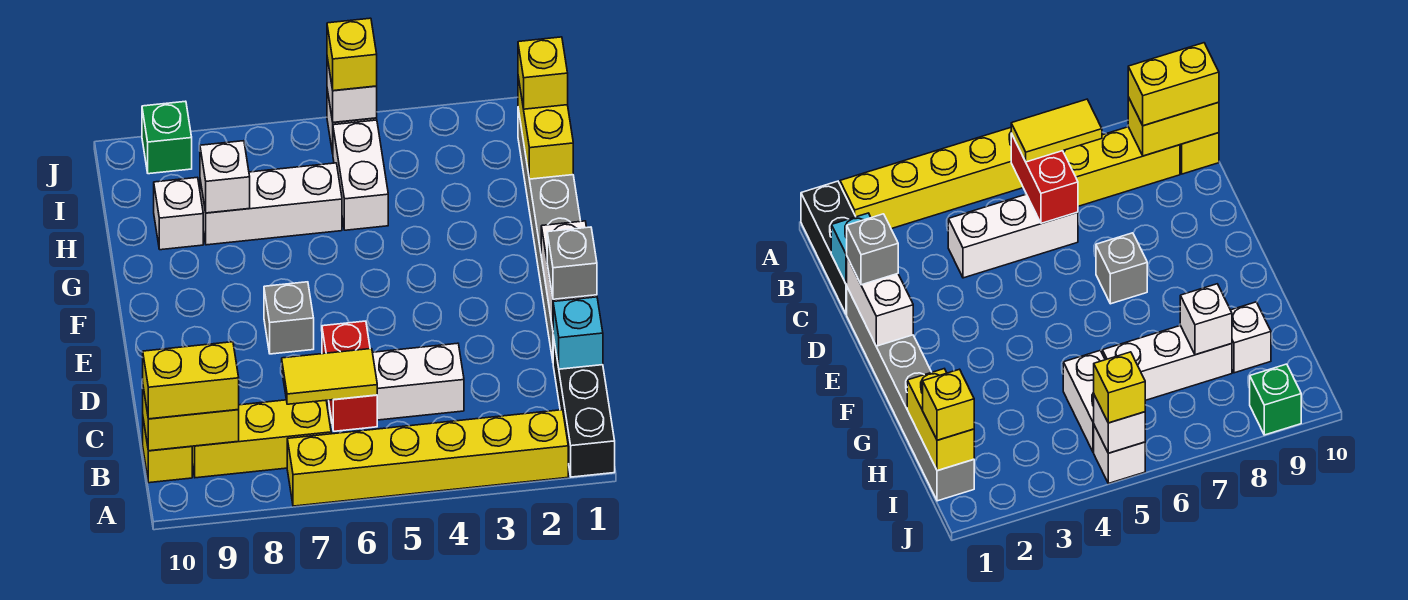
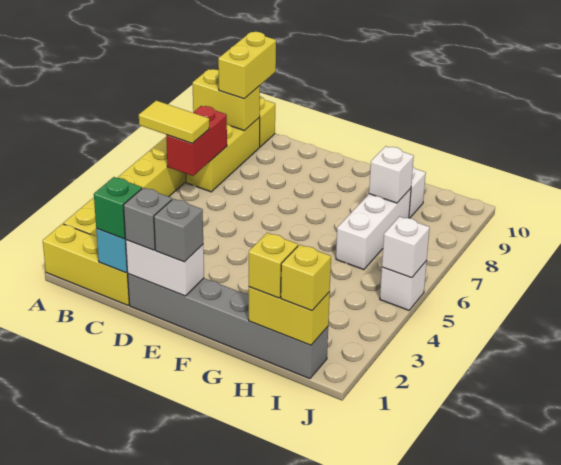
black brick A1:C1 level 1 -> yellow brick A1:C1 level 1
red brick B6:C6 level 2 -> red brick B6:B7 level 2
yellow tile B6:B7 level 3 -> yellow tile A6:B6 level 3
yellow brick B9:B10 level 2 -> yellow brick A9:B9 level 2
white brick C4:C6 level 1 -> none
grey brick E7 level 1 -> grey brick E1 level 3
white brick H5:I5 level 1 -> none
yellow brick J5 level 3 -> yellow brick H1 level 3
green brick J9 level 1 -> green brick C1 level 3

